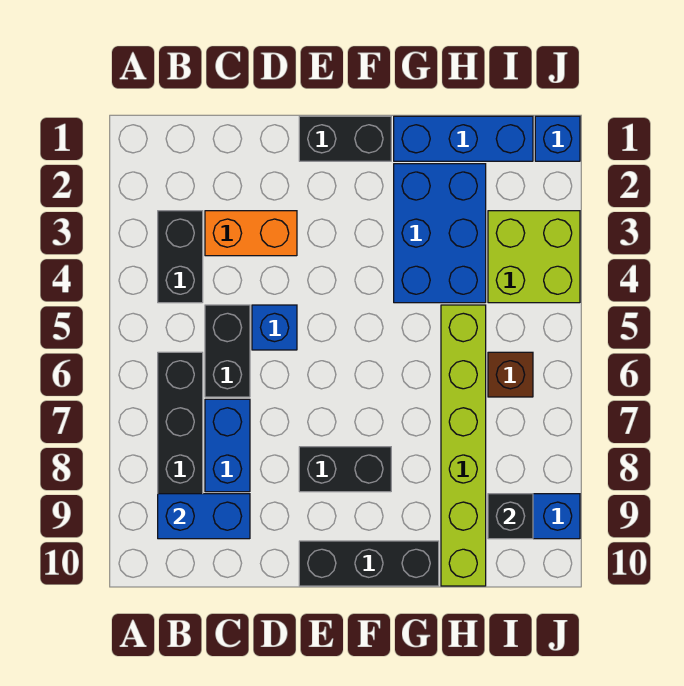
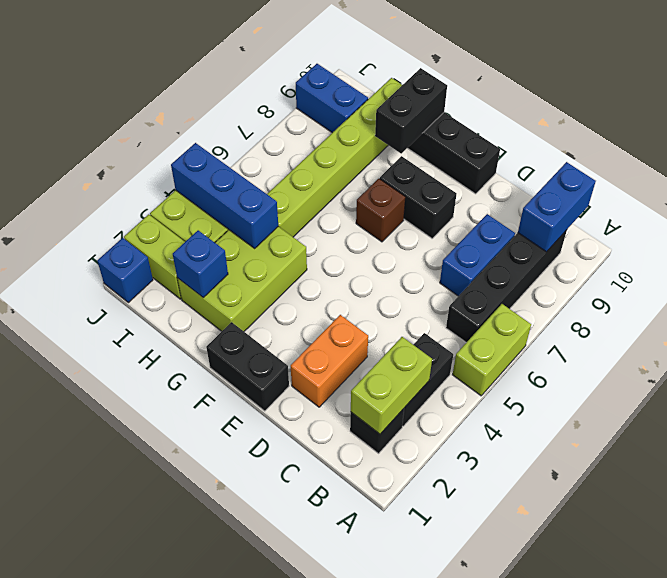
none -> lime brick A5:A6 level 1
none -> lime brick B2:B3 level 2
blue brick B9:C9 level 2 -> blue brick B9:B10 level 2
orange brick C3:D3 level 1 -> orange brick D2:D3 level 1
black brick C5:C6 level 1 -> black brick G9:G10 level 2
blue brick D5 level 1 -> blue brick H2 level 2
blue brick G1:I1 level 1 -> blue brick H4:J4 level 2
blue brick G2:H4 level 1 -> lime brick G2:H4 level 1
none -> lime brick I2:J2 level 1
brown brick I6 level 1 -> brown brick F7 level 1
black brick I9 level 2 -> black brick B2 level 1

